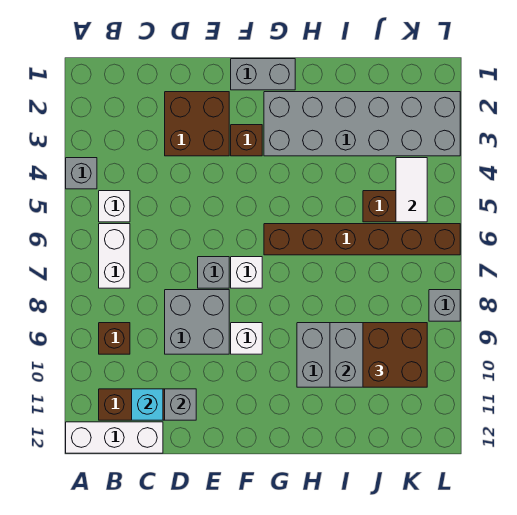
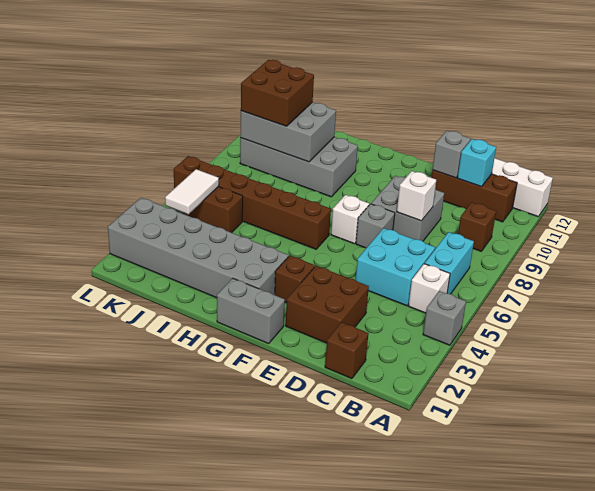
white brick B6:B7 level 1 -> cyan brick B6:B7 level 1
none -> brown brick C1 level 1
none -> cyan brick C5:D6 level 1
white brick F9 level 1 -> white brick D8 level 2
grey brick L8 level 1 -> none

